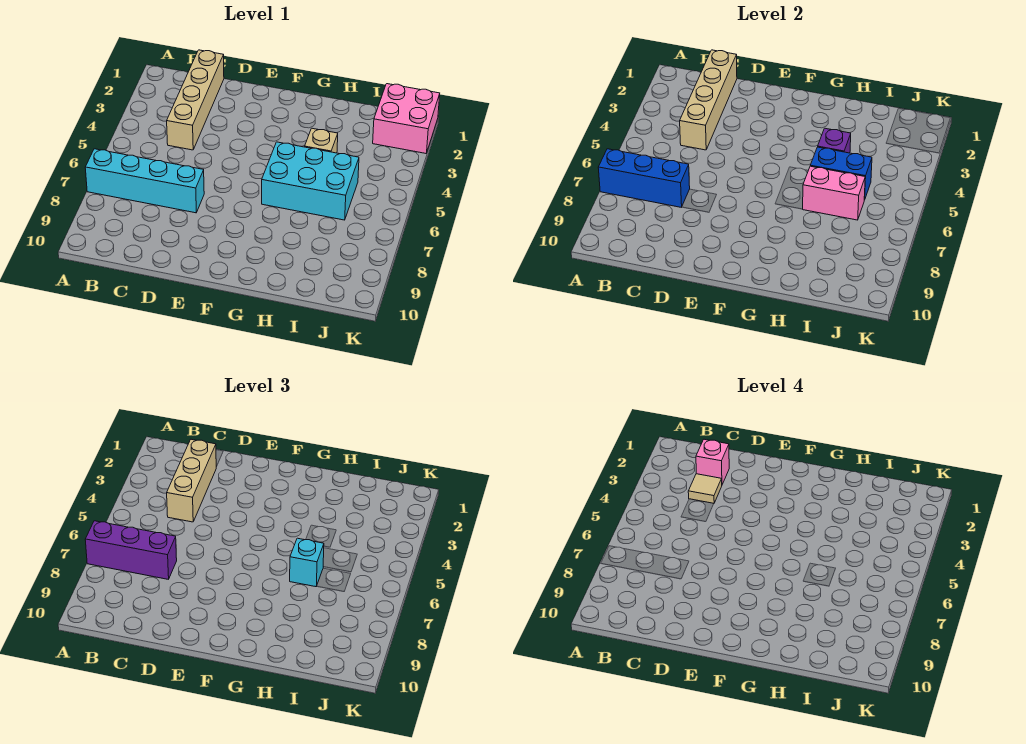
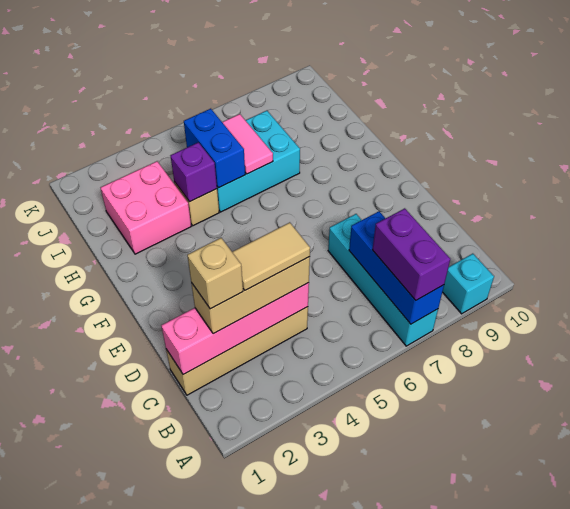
purple brick A7:C7 level 3 -> purple brick A7:B7 level 3
tan brick C1:C4 level 2 -> pink brick C1:C4 level 2
pink brick C2 level 4 -> tan brick C2 level 4
tan tile C3 level 4 -> tan tile C3:C4 level 4
cyan brick G5:I6 level 1 -> cyan brick H5:I7 level 1
pink brick H6:I6 level 2 -> pink tile H6:I6 level 2
cyan brick H6 level 3 -> cyan brick A9 level 1
pink brick J1:K2 level 1 -> pink brick H2:I3 level 1

